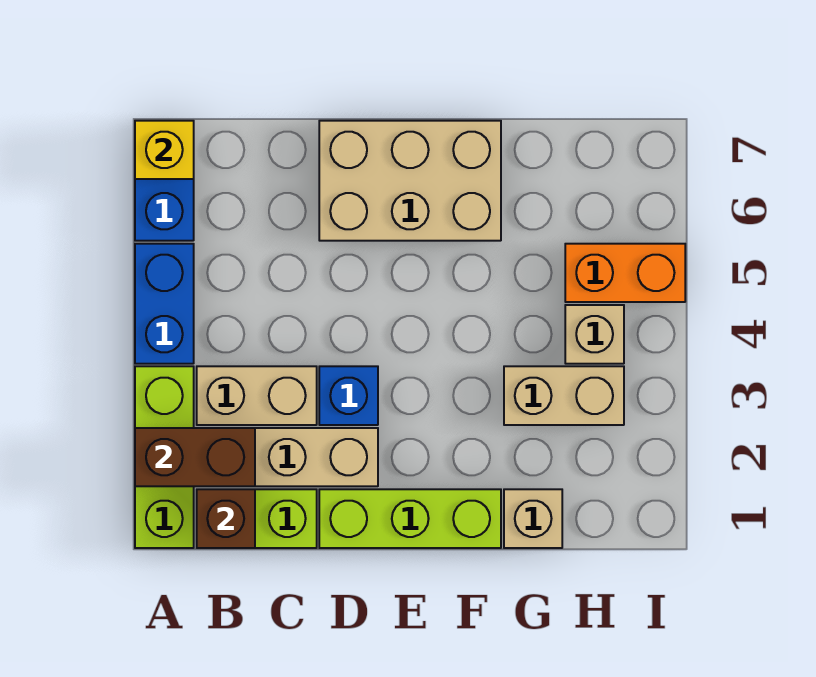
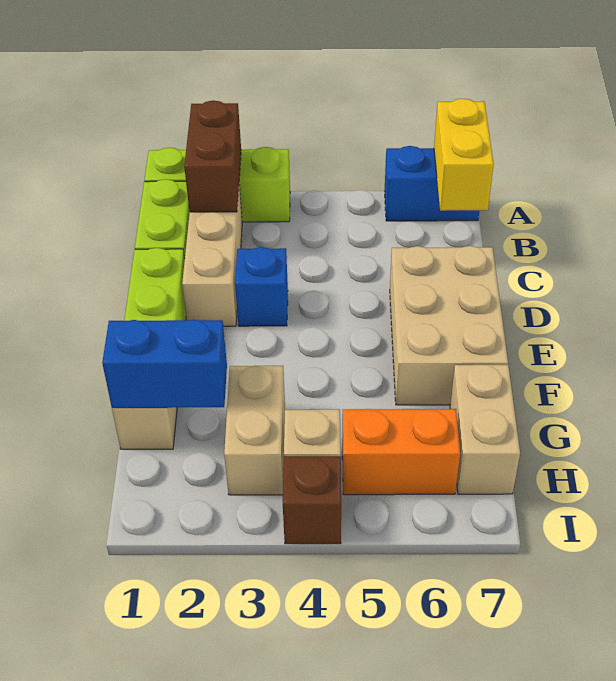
blue brick A4:A5 level 1 -> blue brick G1:G2 level 2
yellow brick A7 level 2 -> yellow brick A7:B7 level 2
brown brick B1 level 2 -> brown brick I4 level 1
tan brick B3:C3 level 1 -> tan brick G7:H7 level 1
orange brick H5:I5 level 1 -> orange brick H5:H6 level 1

